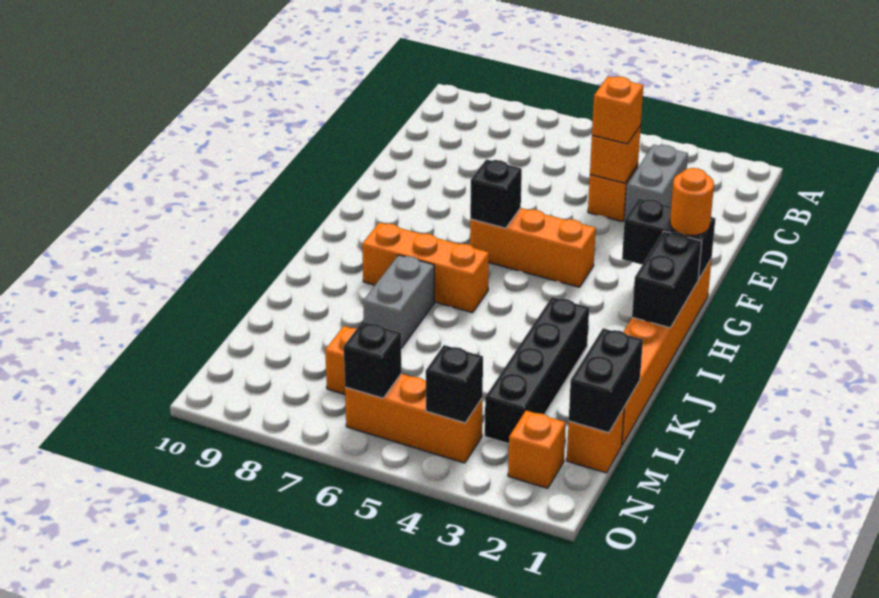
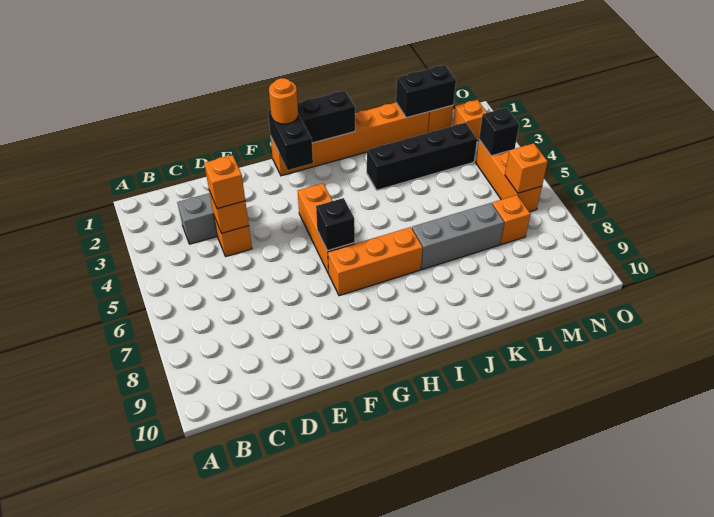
orange brick I6:I8 level 1 -> orange brick G7:I7 level 1
grey brick J7:K7 level 1 -> grey brick J7:L7 level 1
black brick N6 level 2 -> orange brick N6 level 2

